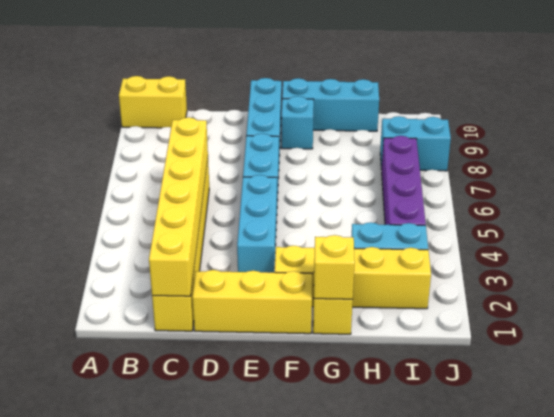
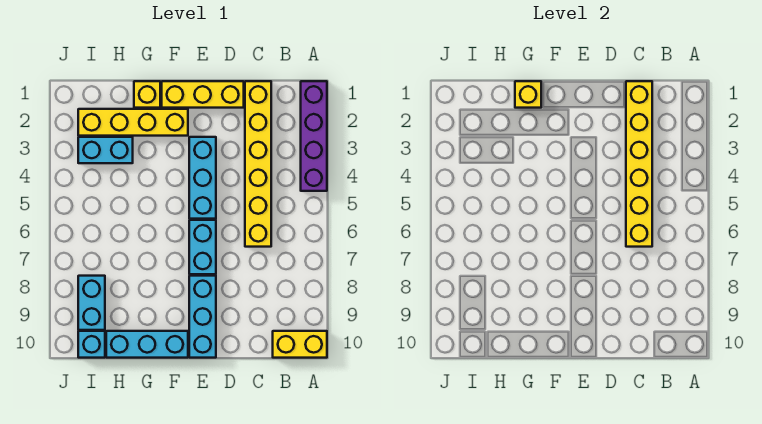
cyan brick F9 level 1 -> cyan brick I10 level 1
purple brick I4:I7 level 1 -> purple brick A1:A4 level 1
cyan brick I8:J8 level 1 -> cyan brick I8:I9 level 1

